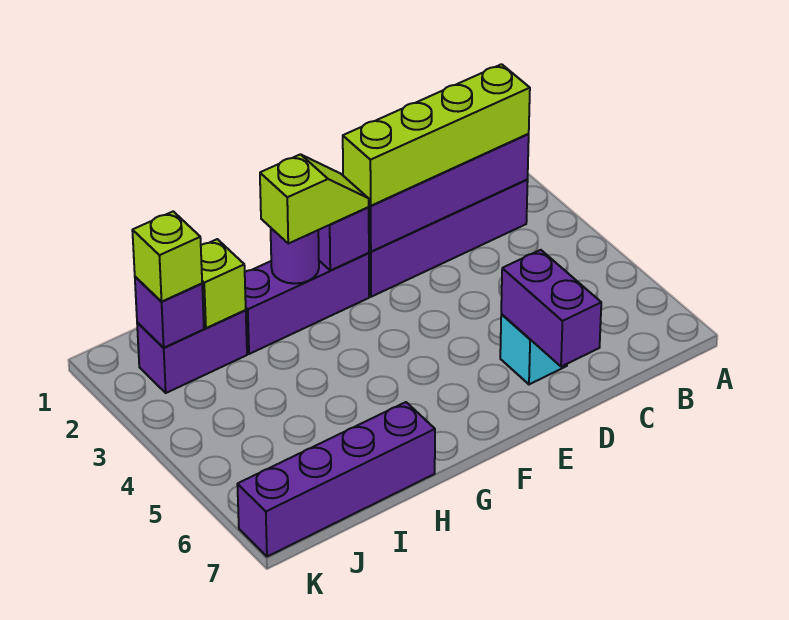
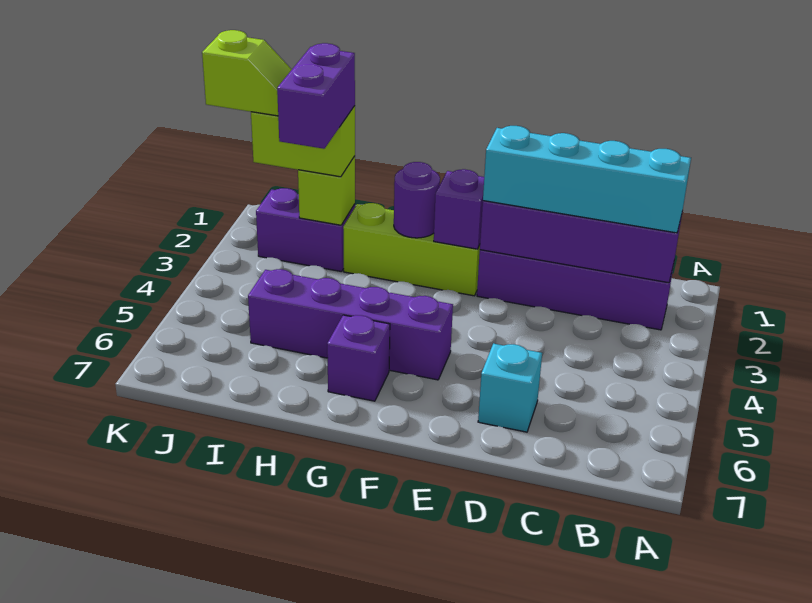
lime brick B2:E2 level 3 -> cyan brick B2:E2 level 3
purple brick D6:D7 level 2 -> purple brick I2:I3 level 4
purple brick F2:H2 level 1 -> lime brick F2:H2 level 1
lime slope F2:G2 level 3 top G -> lime slope J2:K2 level 4 top K
purple brick H7:K7 level 1 -> purple brick F5:I5 level 1
purple brick J2 level 2 -> purple brick G6 level 1
lime brick J2 level 3 -> lime brick I2:J2 level 3

